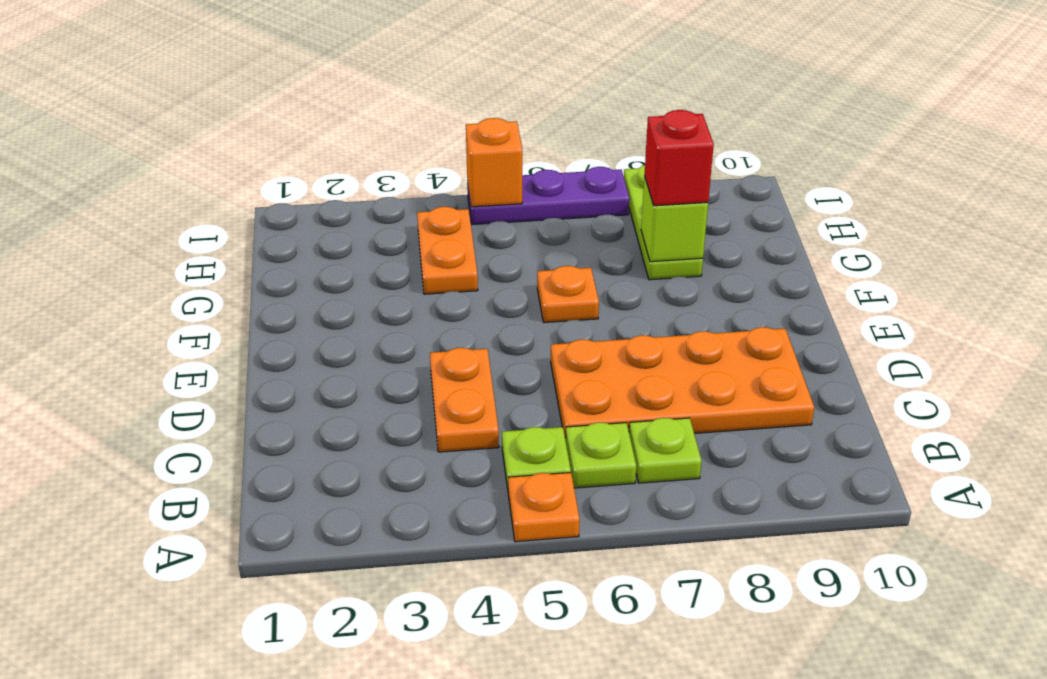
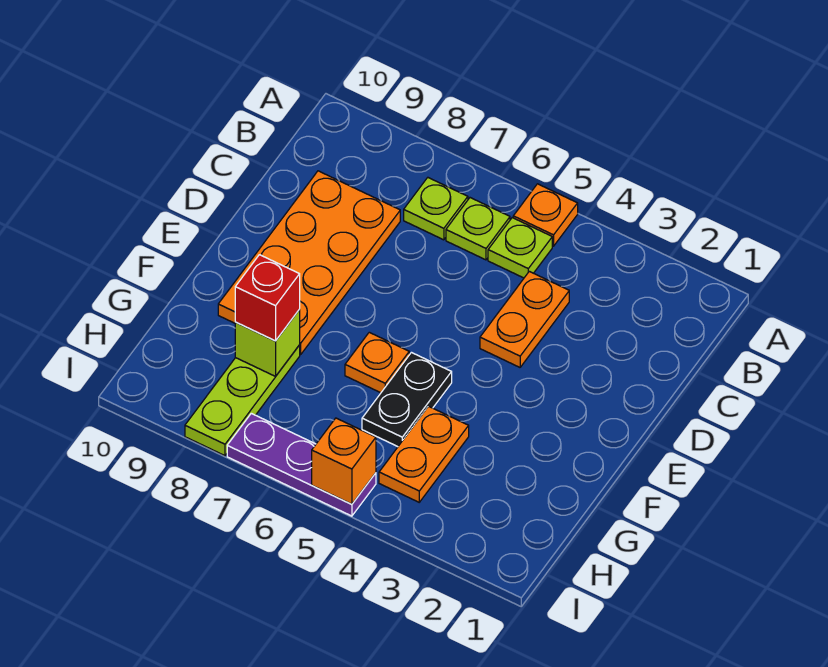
orange plate C6:D9 level 1 -> orange plate C8:F9 level 1
none -> black plate F5:G5 level 1

